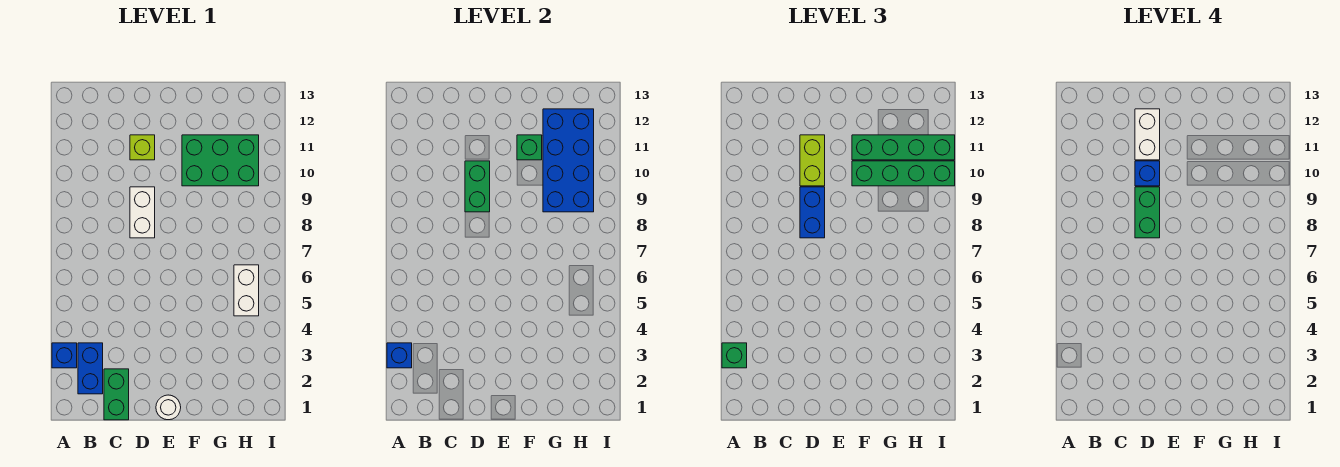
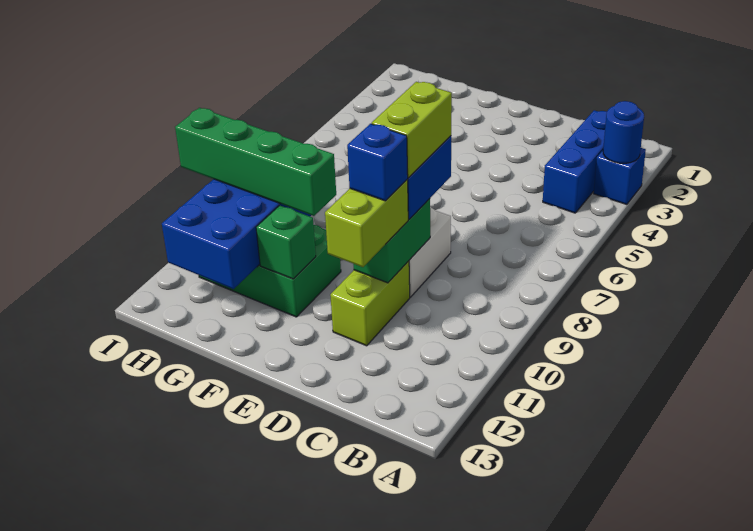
blue brick A3 level 2 -> blue round brick A3 level 2
green brick A3 level 3 -> none
blue brick B2:B3 level 1 -> blue brick B2:B4 level 1
green brick C1:C2 level 1 -> none
green brick D8:D9 level 4 -> lime brick D8:D9 level 4
lime brick D11 level 1 -> lime brick D10:D11 level 1
white brick D11:D12 level 4 -> none
white round brick E1 level 1 -> none
green brick F11:I11 level 3 -> none
white brick H5:H6 level 1 -> none

